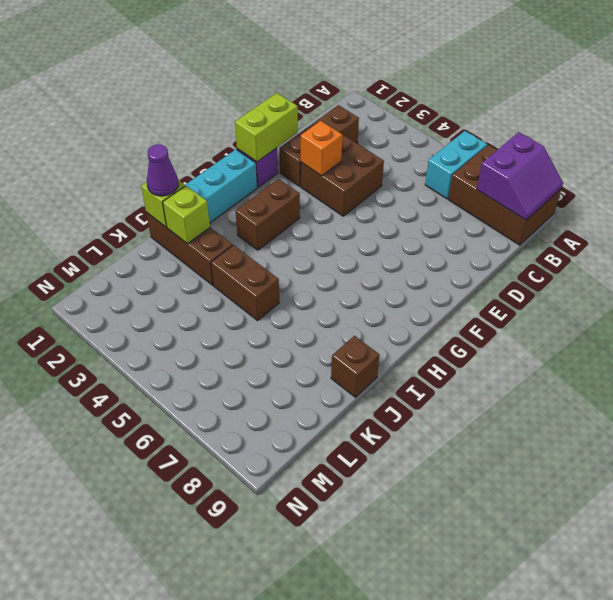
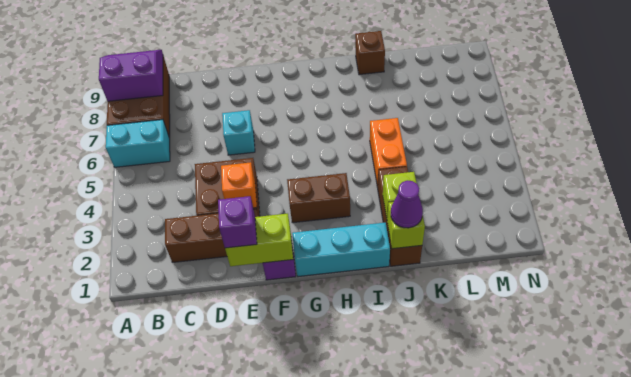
none -> purple brick E1 level 3
none -> cyan brick E6 level 1
brown brick J4:J5 level 1 -> orange brick J4:J5 level 1

